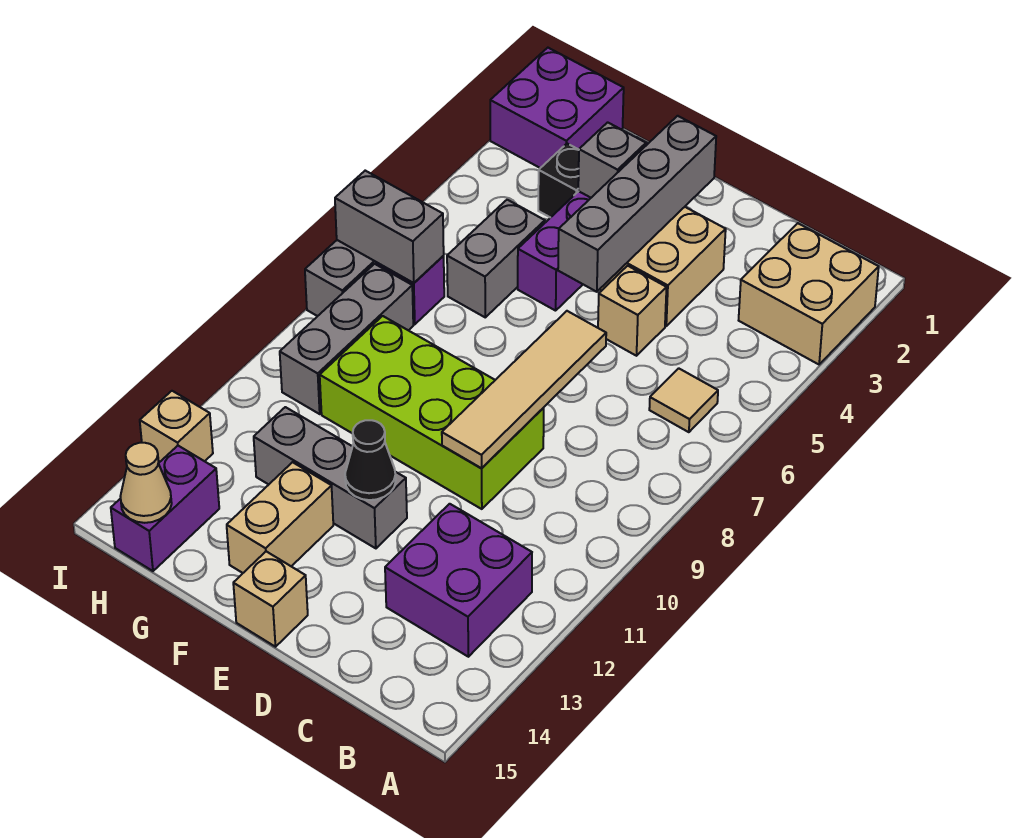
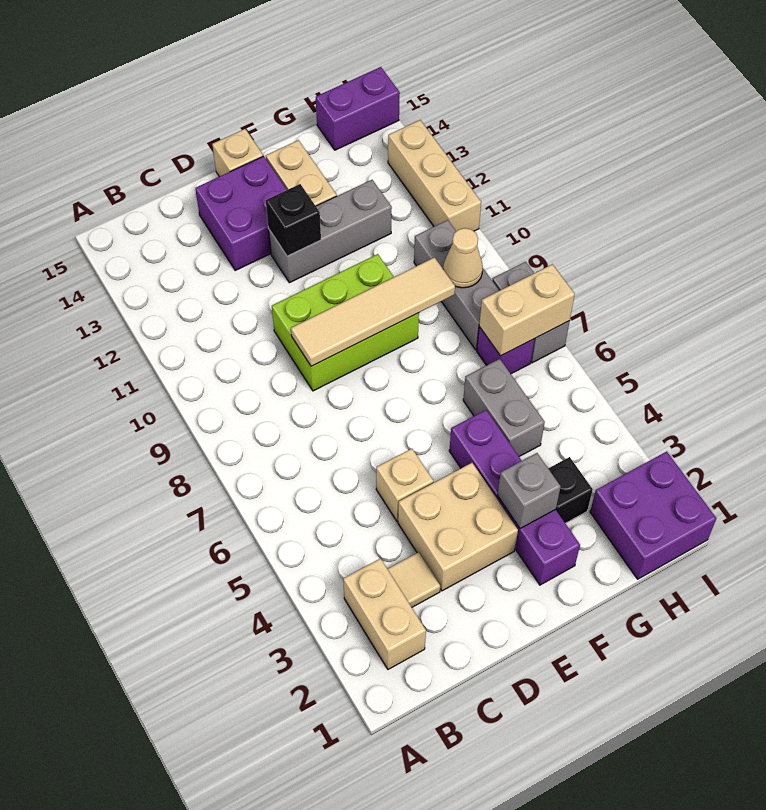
tan brick A2:B3 level 1 -> tan brick B2:B3 level 1
tan tile B6 level 1 -> tan tile C3 level 1
purple brick B12:C13 level 1 -> purple brick D13:E14 level 1
tan tile D7:D10 level 2 -> tan tile D9:G9 level 2
lime brick D9:G10 level 1 -> lime brick D9:F10 level 1
grey brick E2:E5 level 2 -> none
black cone E12 level 2 -> black brick E12 level 2
grey brick H7:I7 level 2 -> tan brick H7:I7 level 2
purple brick H14:H15 level 1 -> purple brick H15:I15 level 1
tan cone H15 level 2 -> tan cone H9 level 2
tan brick I13 level 1 -> tan brick I11:I13 level 1

